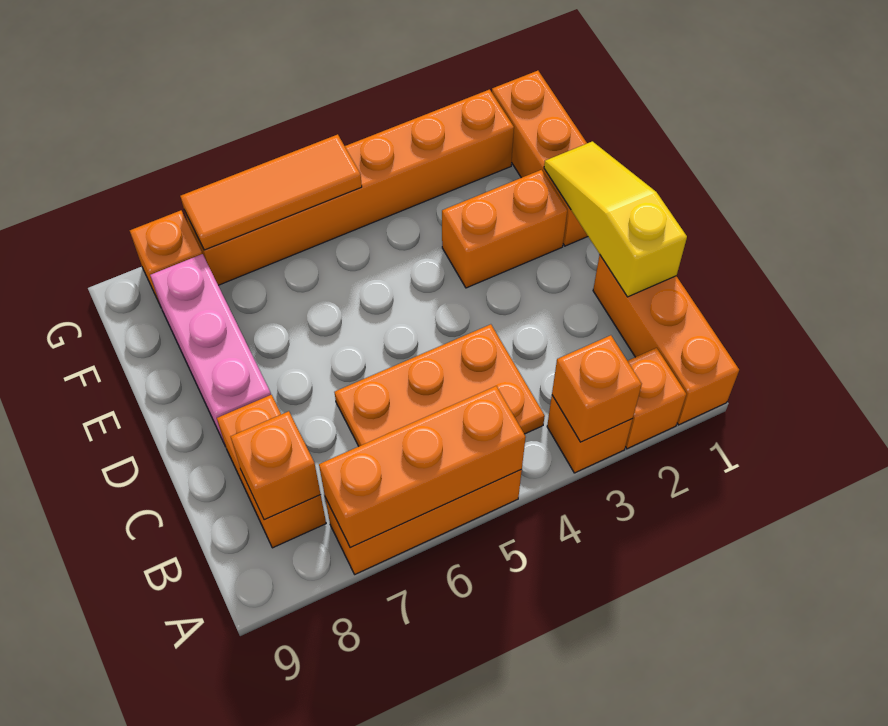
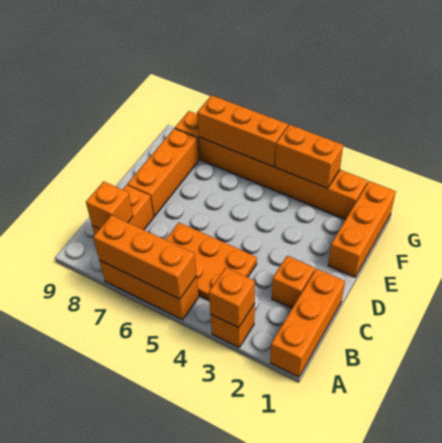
orange brick A2 level 1 -> orange brick C2 level 1
yellow slope C1:E1 level 2 top C -> none
pink brick D8:F8 level 1 -> orange brick D8:F8 level 1
orange brick E2:E3 level 1 -> orange brick G3:G4 level 2
orange tile G5:G7 level 2 -> orange brick G5:G7 level 2

